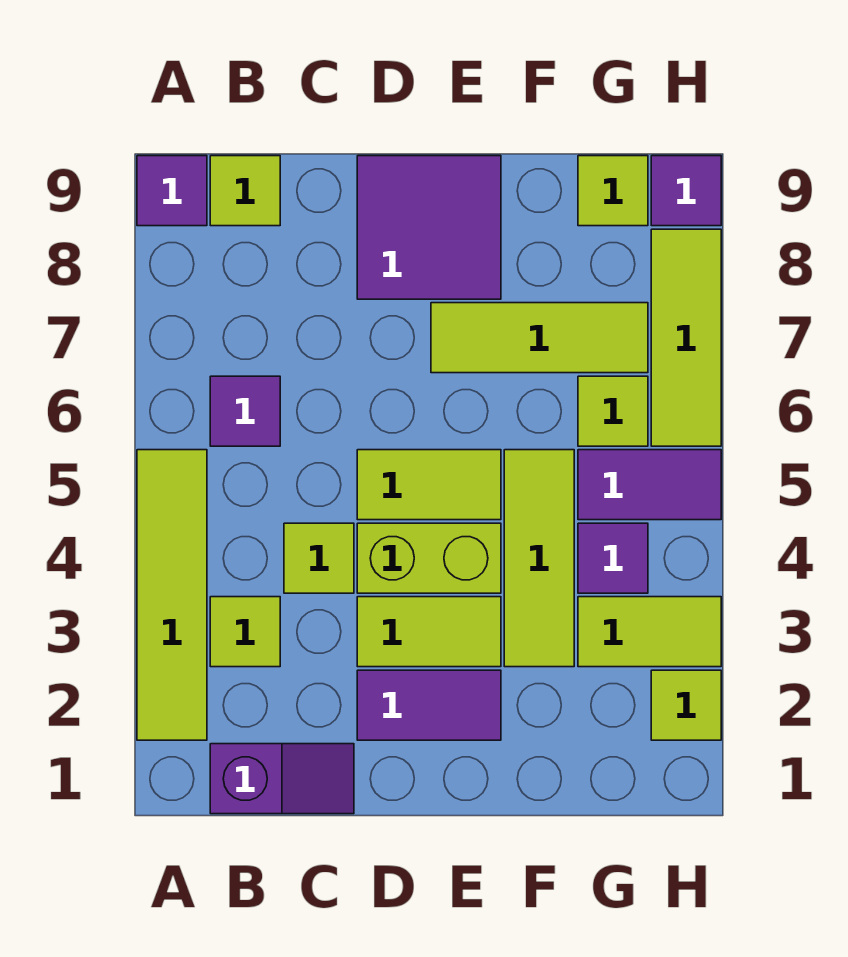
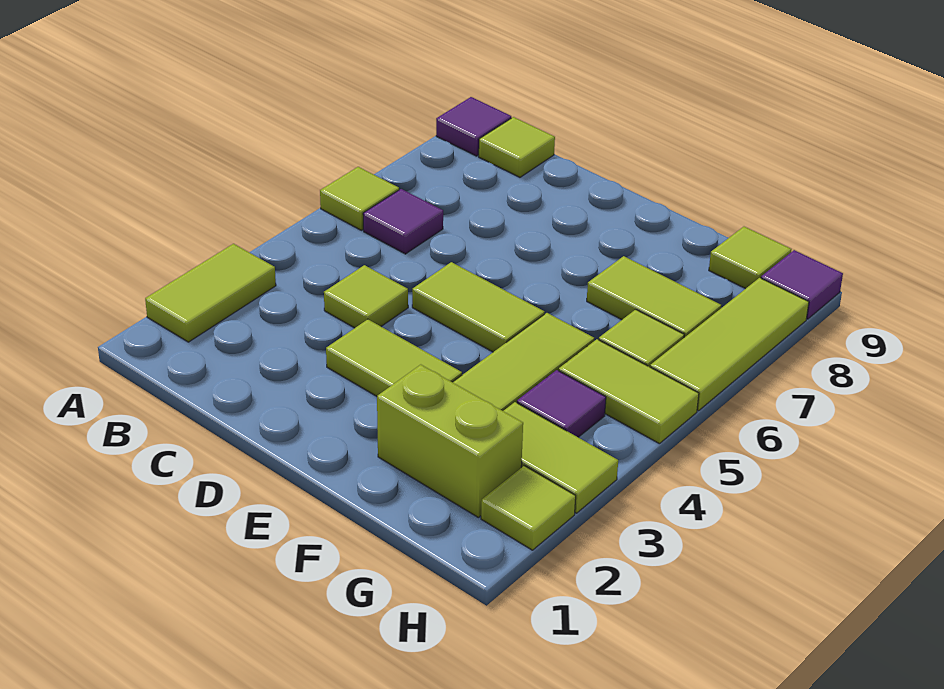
lime tile A2:A5 level 1 -> lime tile A2:A3 level 1
purple slope B1:C1 level 1 top B -> none
lime tile B3 level 1 -> lime tile A6 level 1
purple tile D2:E2 level 1 -> none
lime brick D4:E4 level 1 -> lime brick F2:G2 level 1
purple tile D8:E9 level 1 -> none
lime tile E7:G7 level 1 -> lime tile F7:G7 level 1
purple tile G5:H5 level 1 -> lime tile G5:H5 level 1

